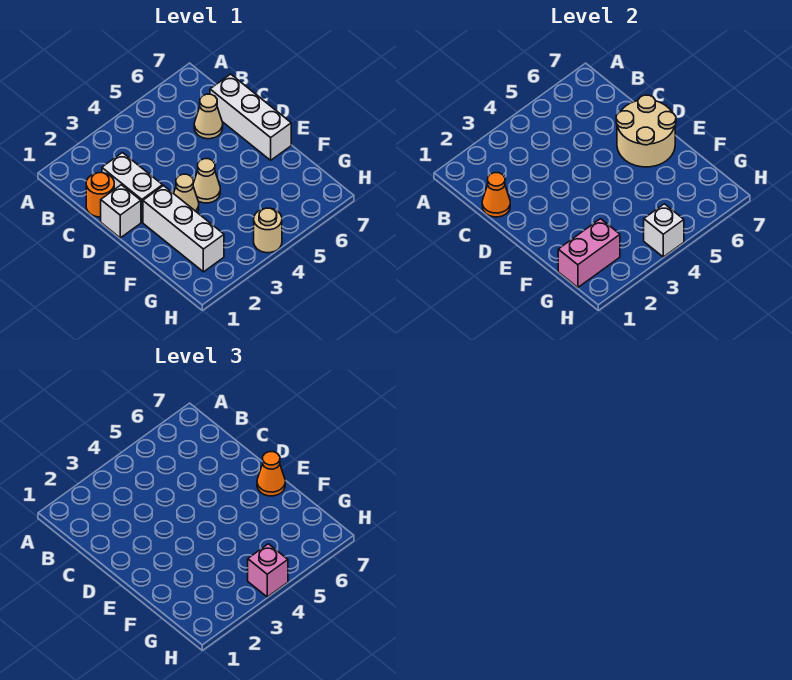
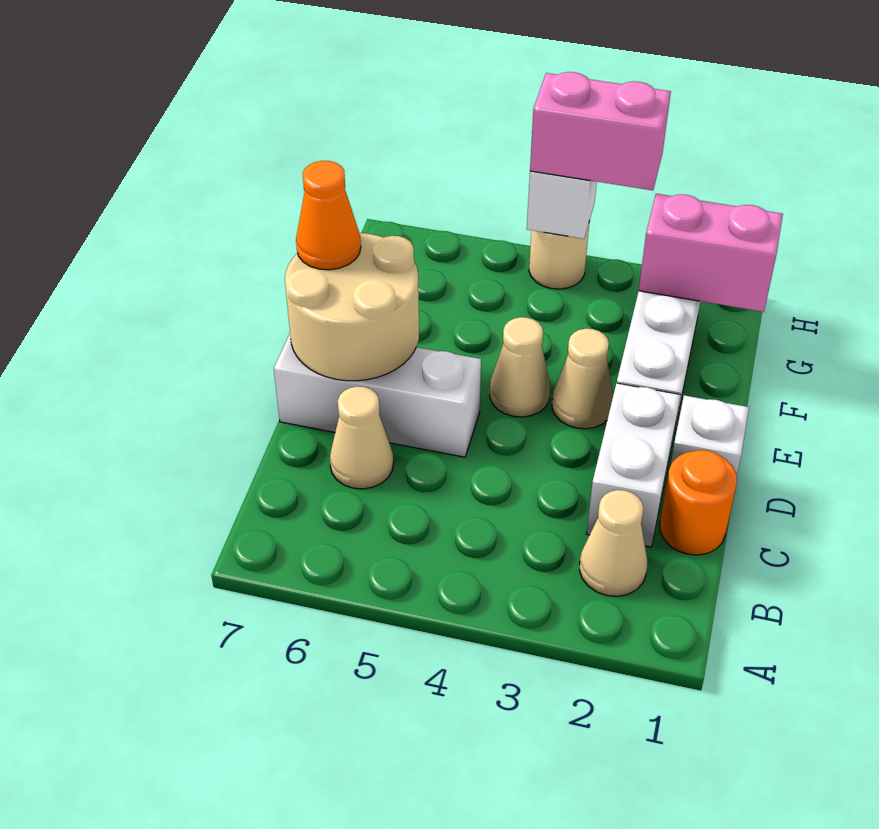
none -> tan cone B2 level 1
orange cone C1 level 2 -> none
white brick C7:E7 level 1 -> white brick D5:D7 level 1
pink brick H4 level 3 -> pink brick H3:H4 level 3

